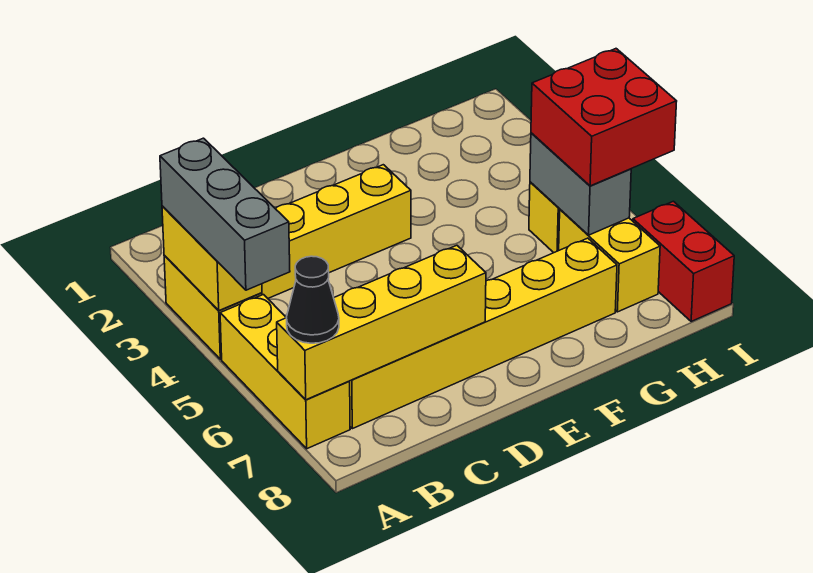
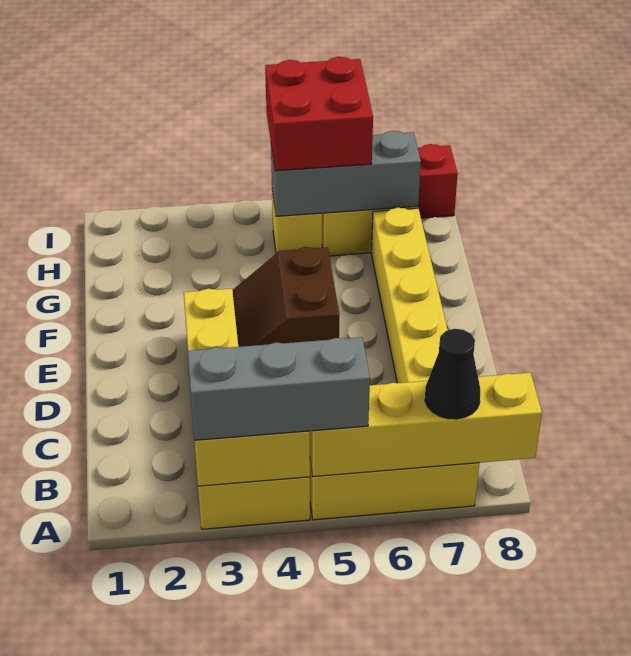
yellow brick A7:D7 level 2 -> yellow brick A5:A8 level 2
none -> brown slope E4:F5 level 1 top 5
grey brick H5:H6 level 2 -> grey brick H5:H7 level 2

